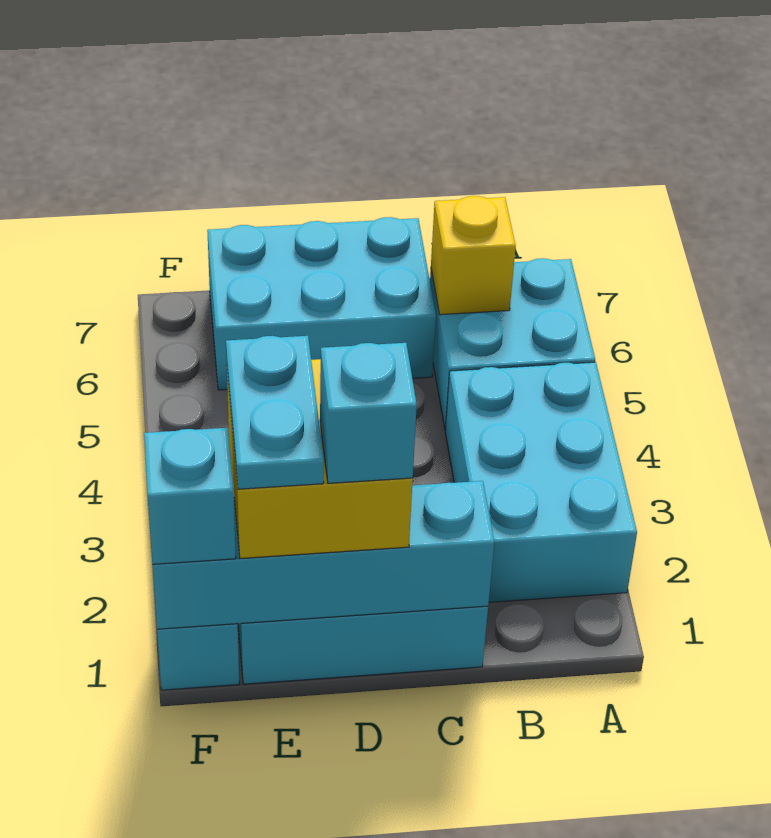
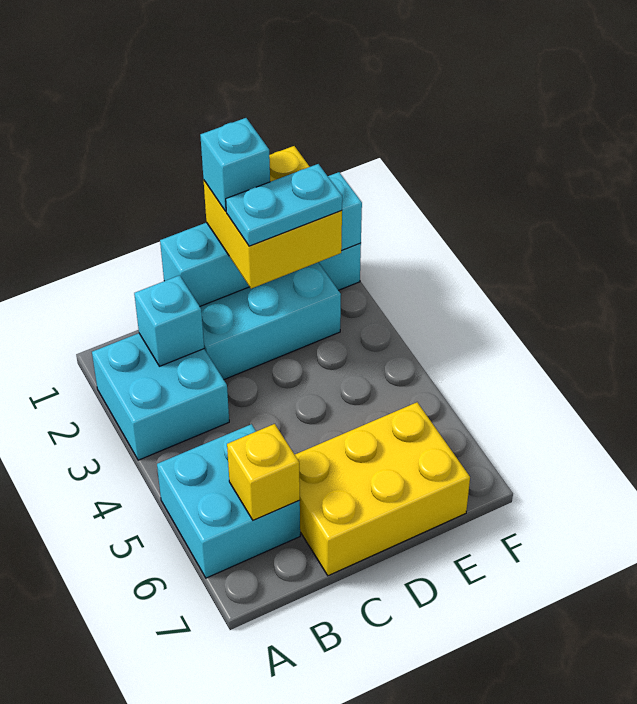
cyan brick A2:B4 level 1 -> cyan brick A2:B3 level 1
cyan brick C6:E7 level 1 -> yellow brick C6:E7 level 1
cyan plate E1:E2 level 4 -> cyan plate D2:E2 level 4
cyan brick F1 level 3 -> cyan brick B2 level 2

